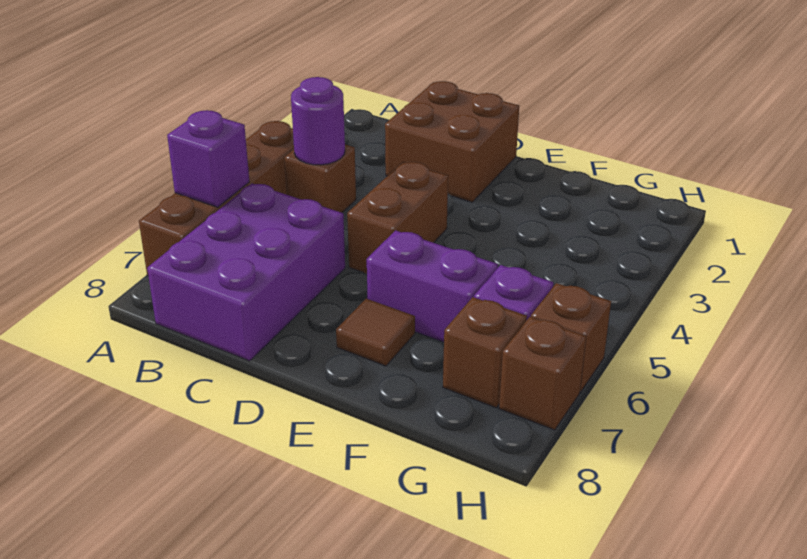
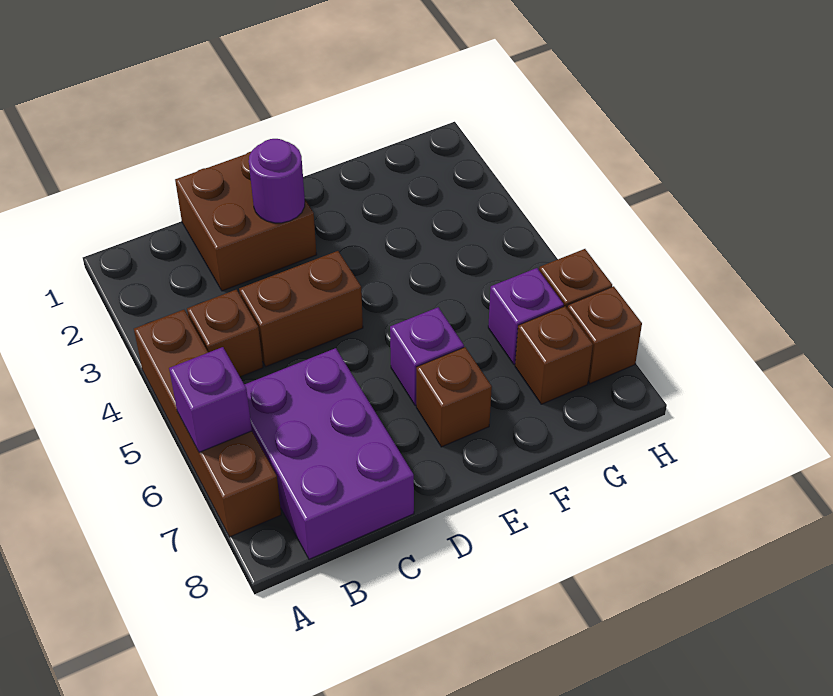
purple round brick B4 level 2 -> purple round brick D2 level 2
brown brick D4:D5 level 1 -> brown brick C4:D4 level 1
purple brick E6:F6 level 1 -> purple brick E6 level 1
brown tile E7 level 1 -> brown brick E7 level 1

